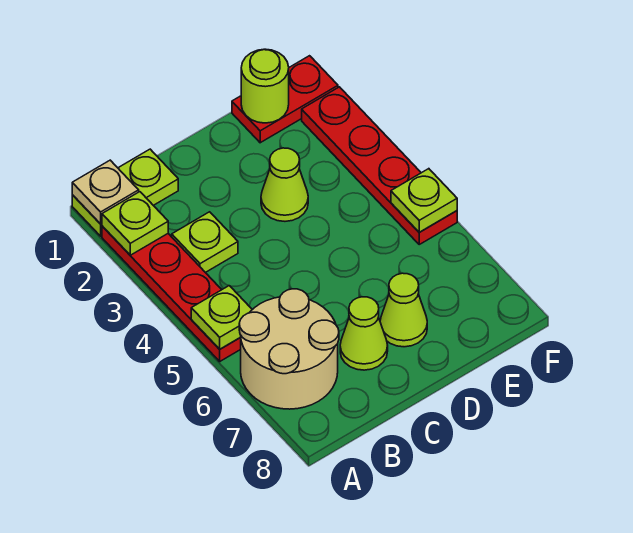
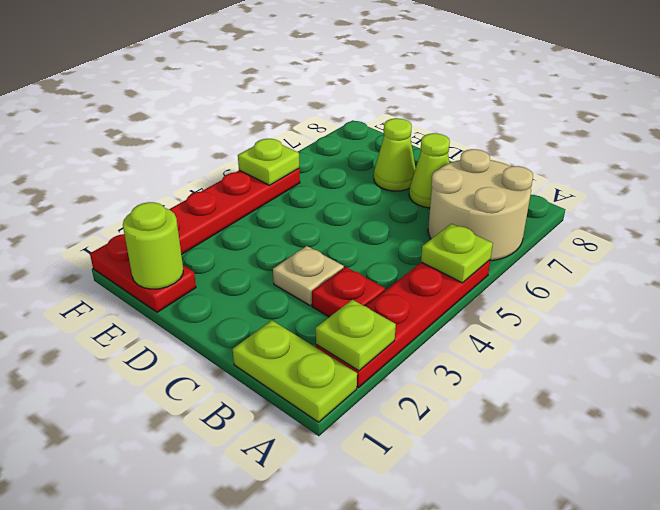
tan plate A1 level 2 -> tan plate C3 level 1
lime plate B3 level 1 -> red plate B3 level 1
lime cone D3 level 1 -> none

